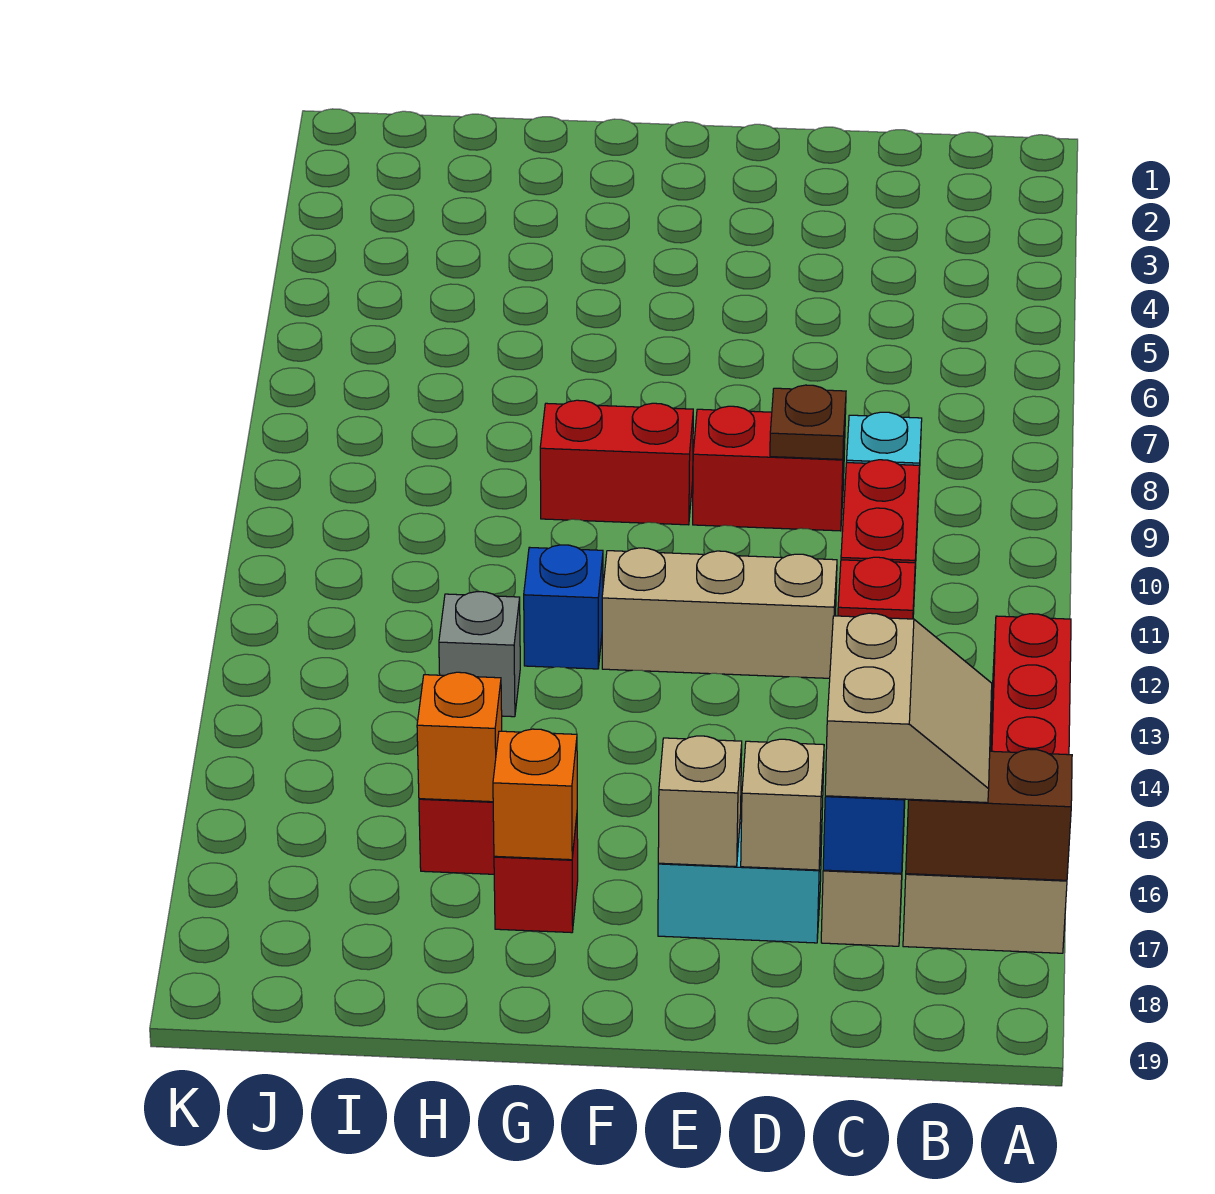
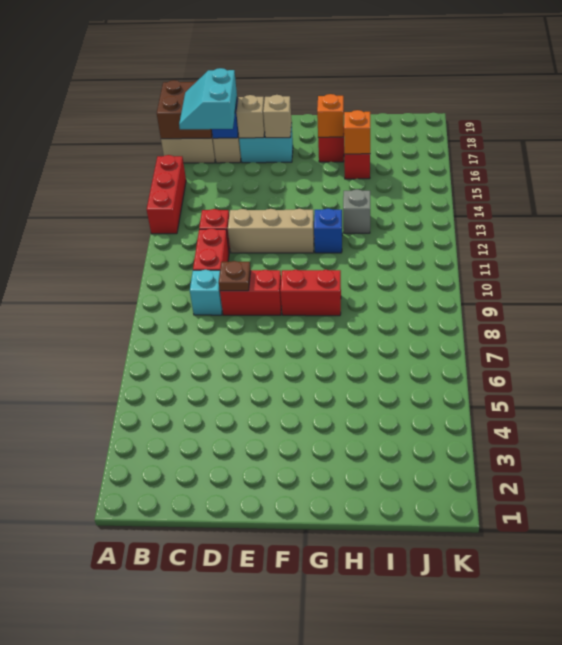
brown brick A17:B17 level 2 -> brown brick A17:B18 level 2
tan slope B16:C17 level 3 top C -> cyan slope B16:C17 level 3 top C

